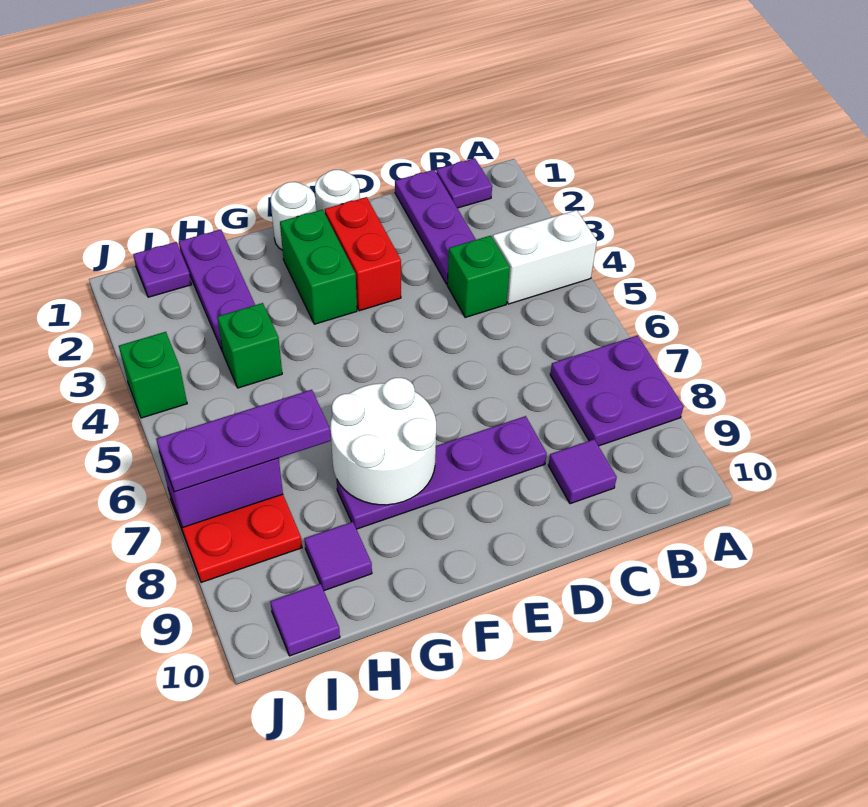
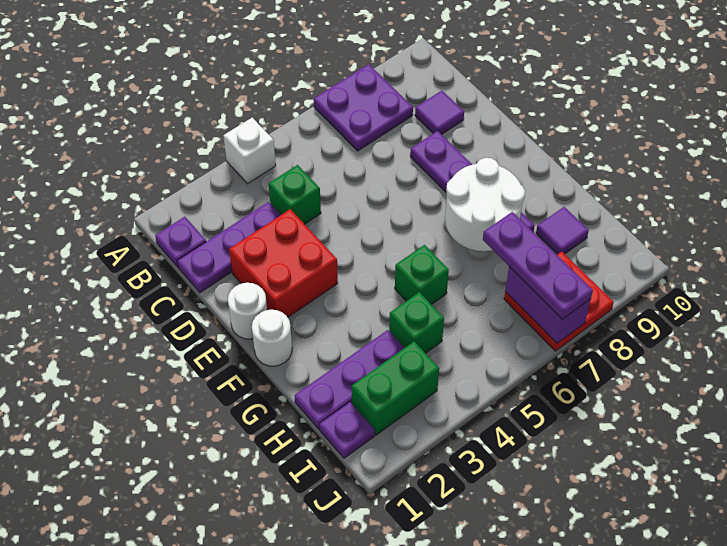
white brick A4:B4 level 1 -> white brick A4 level 1
red brick E2:E3 level 1 -> red brick D2:E3 level 1
green brick F2:F3 level 1 -> green brick I2:I3 level 1
purple tile I10 level 1 -> none
green brick J4 level 1 -> green brick G5 level 1

